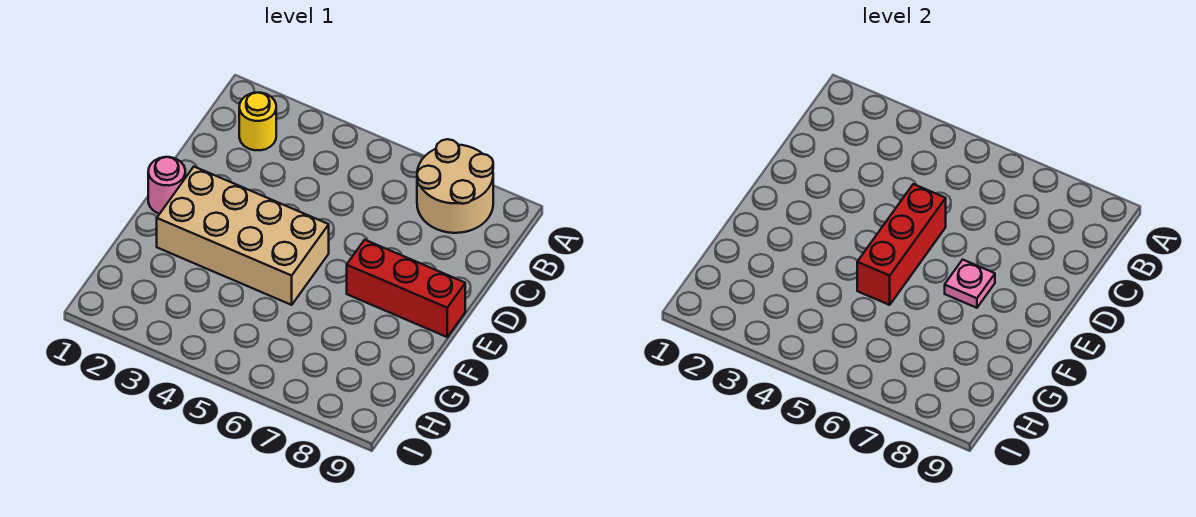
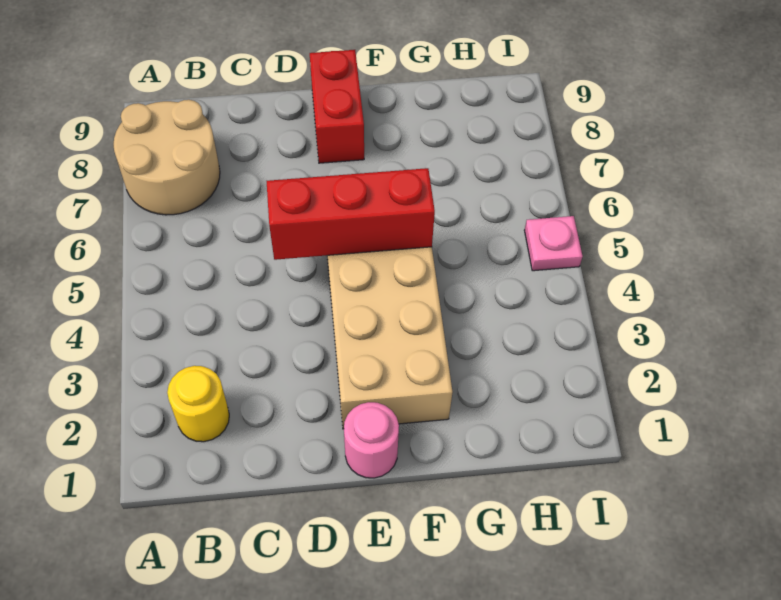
red brick E7:E9 level 1 -> red brick E8:E9 level 1
pink plate E7 level 2 -> pink plate I5 level 1

